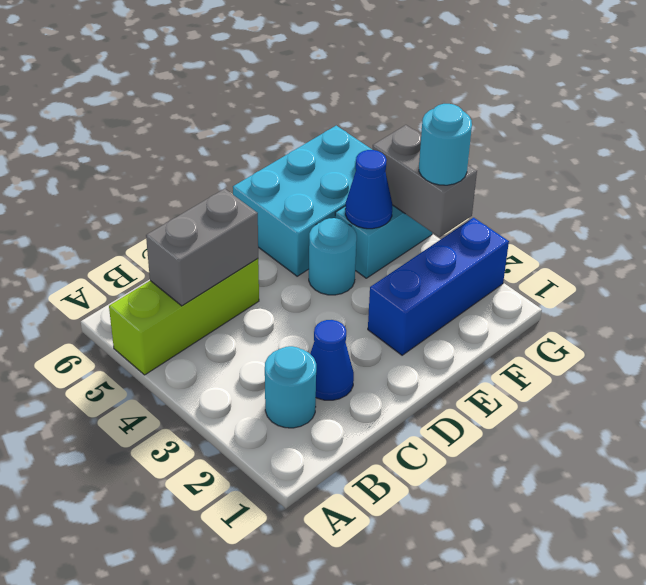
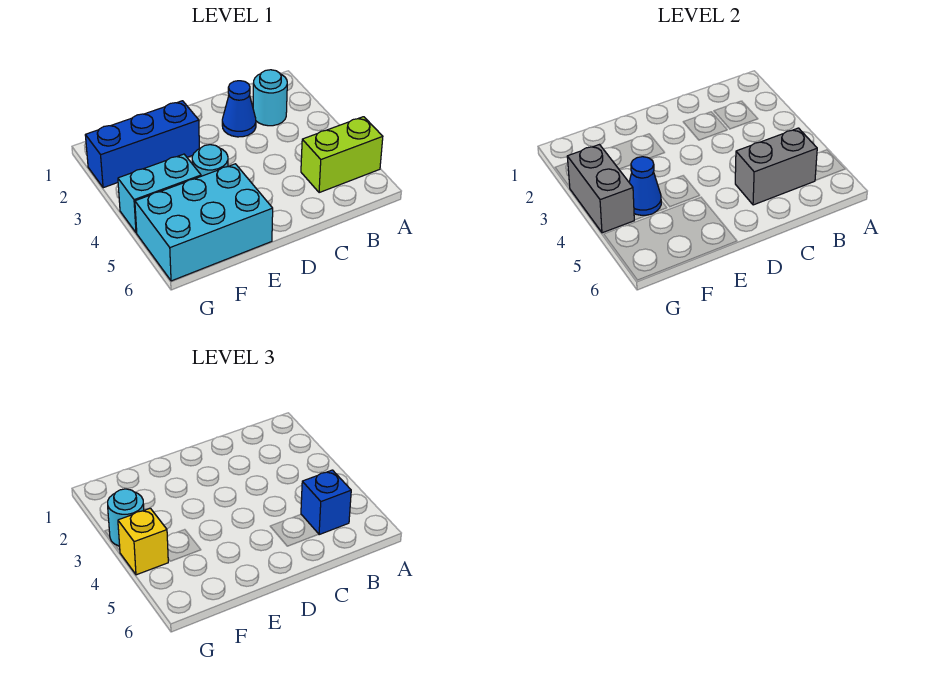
lime brick A5:C5 level 1 -> lime brick A5:B5 level 1
none -> blue brick B5 level 3
none -> yellow brick G4 level 3

